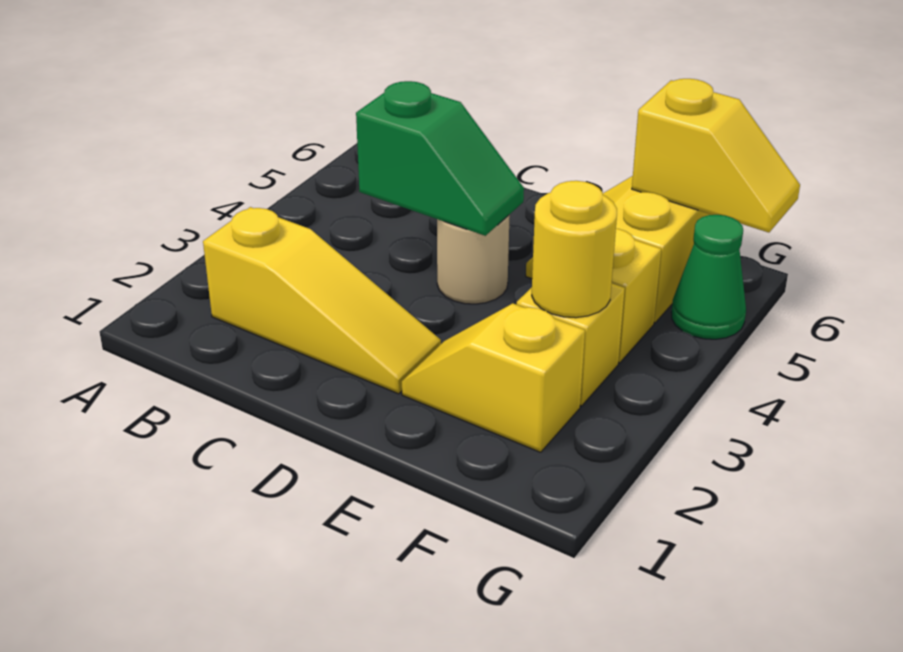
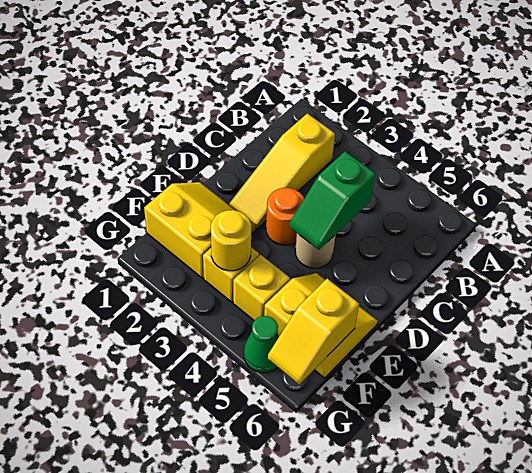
none -> orange round brick D3 level 1
yellow slope E2:F2 level 1 top F -> yellow slope E1:F2 level 1 top F

